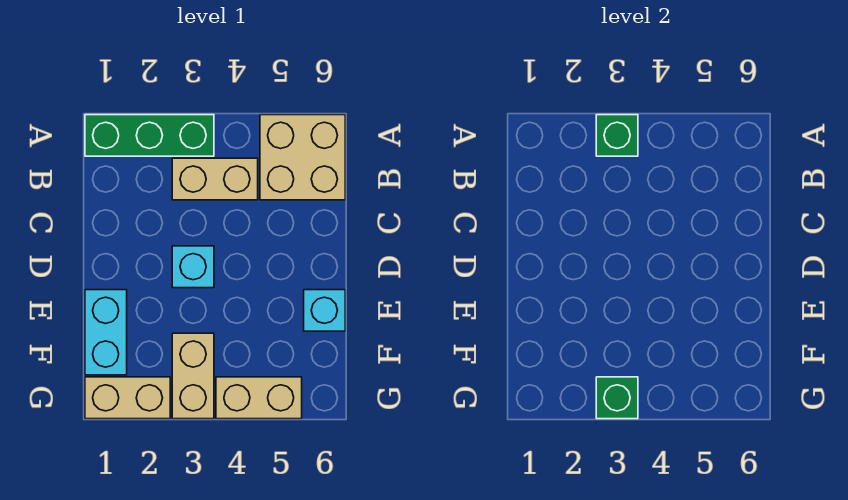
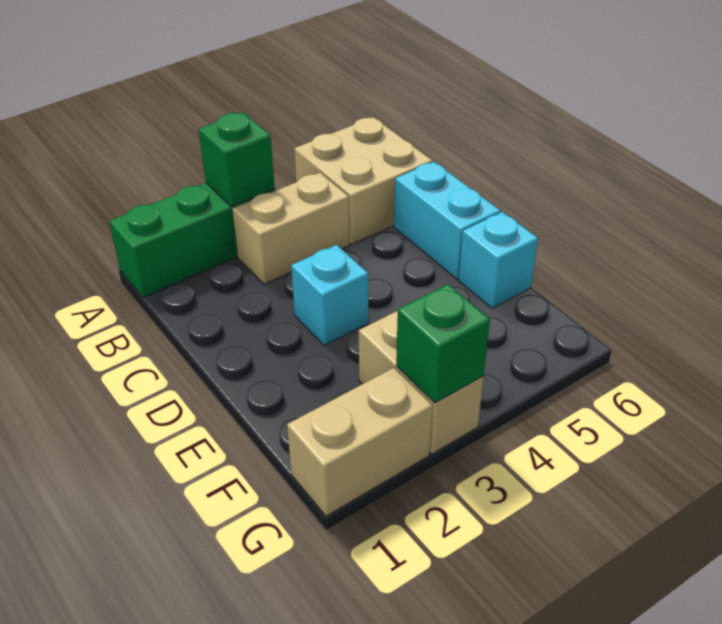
cyan brick E1:F1 level 1 -> cyan brick C6:D6 level 1
tan brick G4:G5 level 1 -> none

